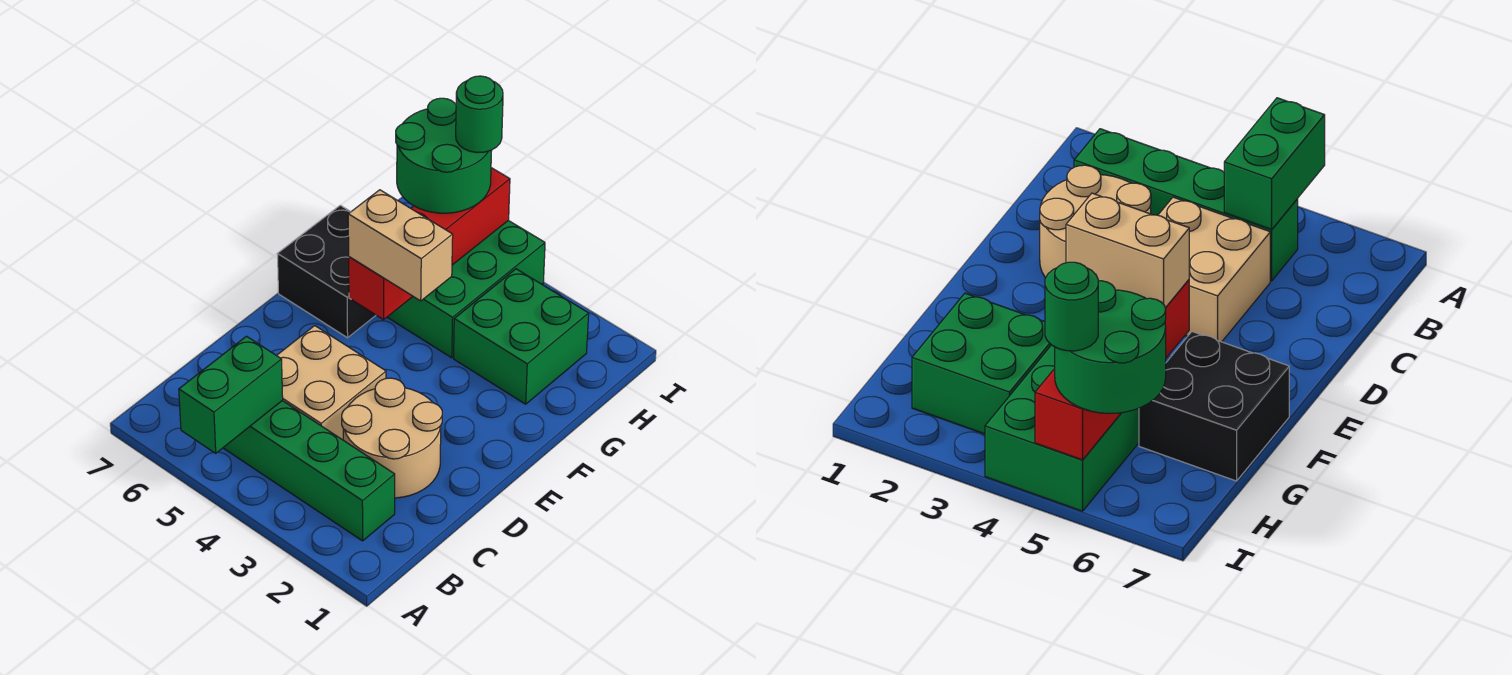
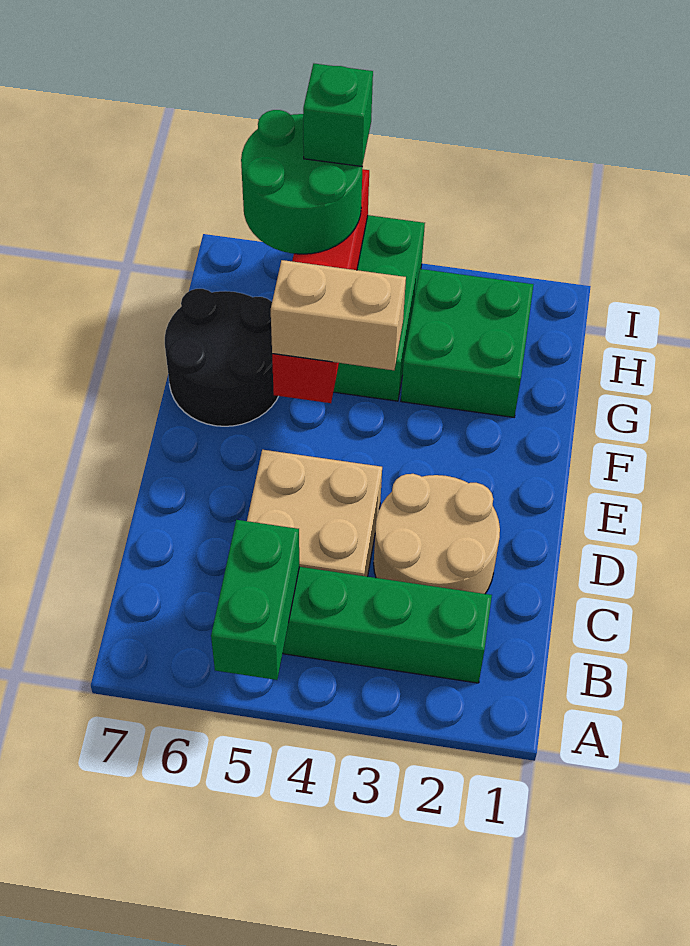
black brick F6:G7 level 1 -> black round brick F6:G7 level 1
green round brick I5 level 4 -> green brick I5 level 4

